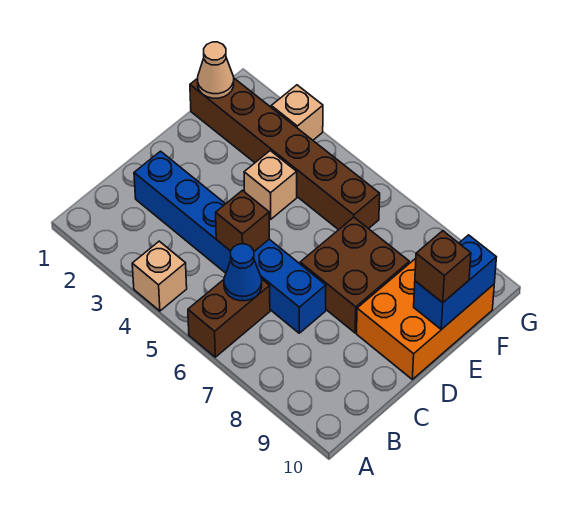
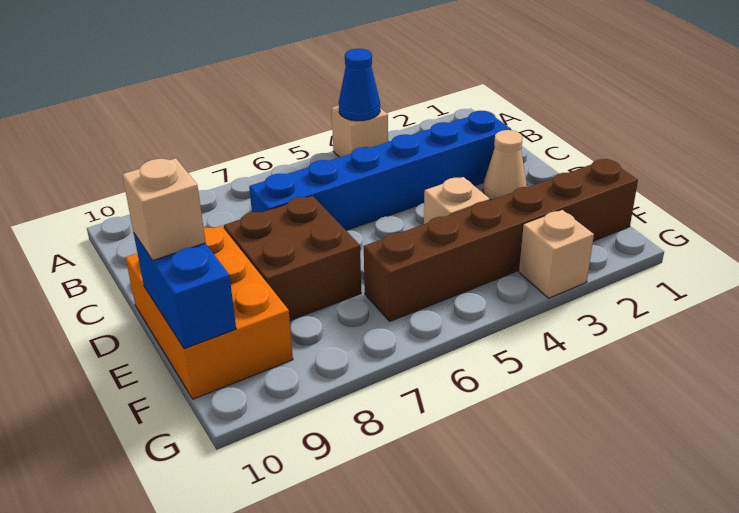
brown brick A6:B6 level 1 -> none
blue cone B6 level 2 -> blue cone A4 level 2
brown brick C5 level 2 -> none
brown brick E10 level 3 -> tan brick E10 level 3
tan cone F1 level 2 -> tan cone D2 level 1

